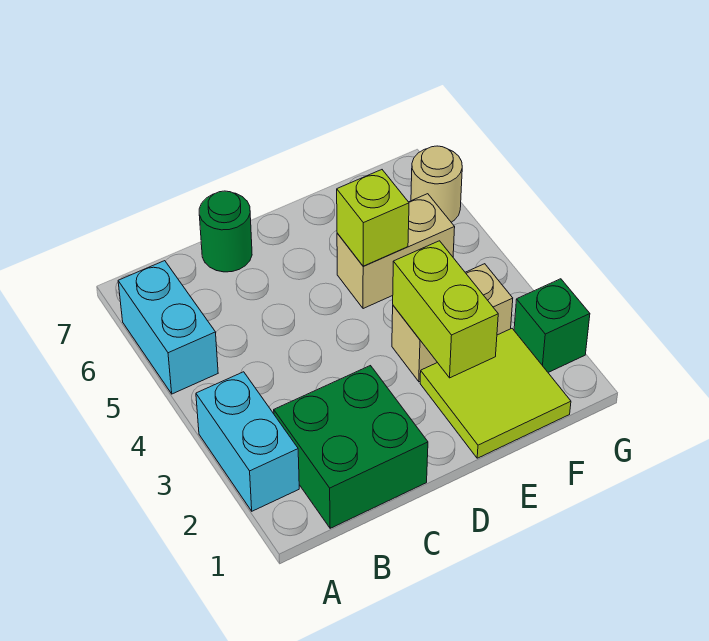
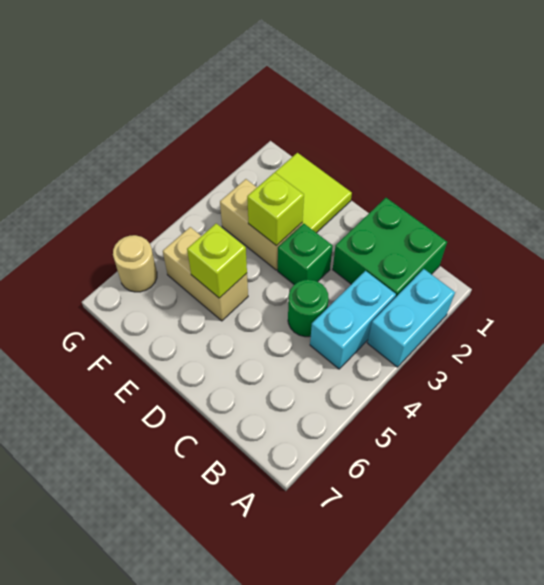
cyan brick A5:A6 level 1 -> cyan brick B3:B4 level 1
green round brick C7 level 1 -> green round brick C4 level 1
lime brick E2:E3 level 2 -> lime brick E3 level 2
green brick G2 level 1 -> green brick D3 level 1

